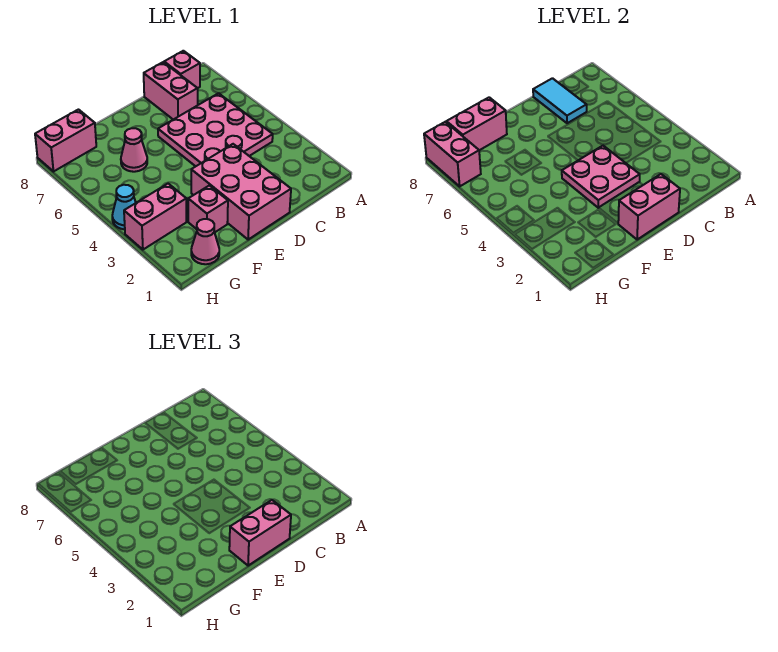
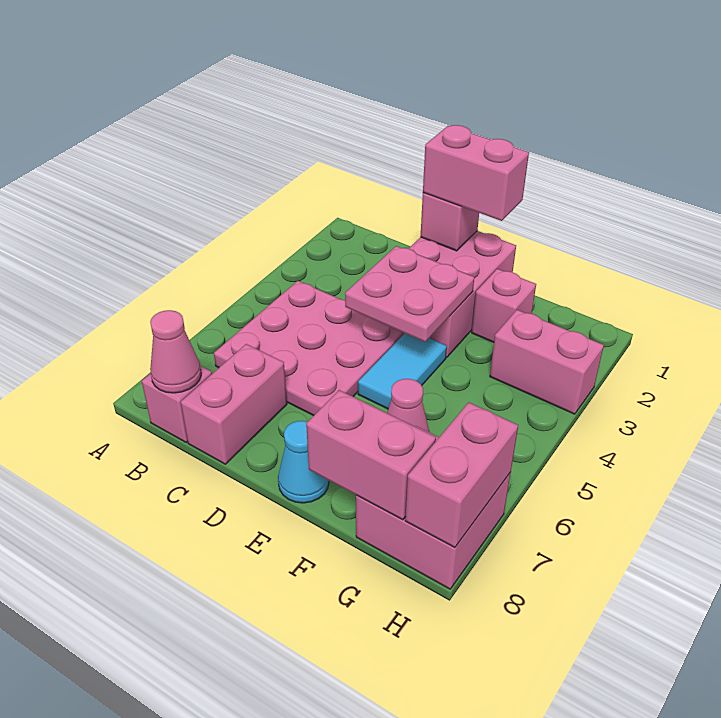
cyan tile C7:C8 level 2 -> cyan tile E4:E5 level 1
pink brick D1:E1 level 2 -> pink brick D1 level 2
pink cone G1 level 1 -> pink cone B8 level 2
pink brick G8:H8 level 1 -> pink brick G7:H8 level 1
cyan cone H4 level 1 -> cyan cone E8 level 1

